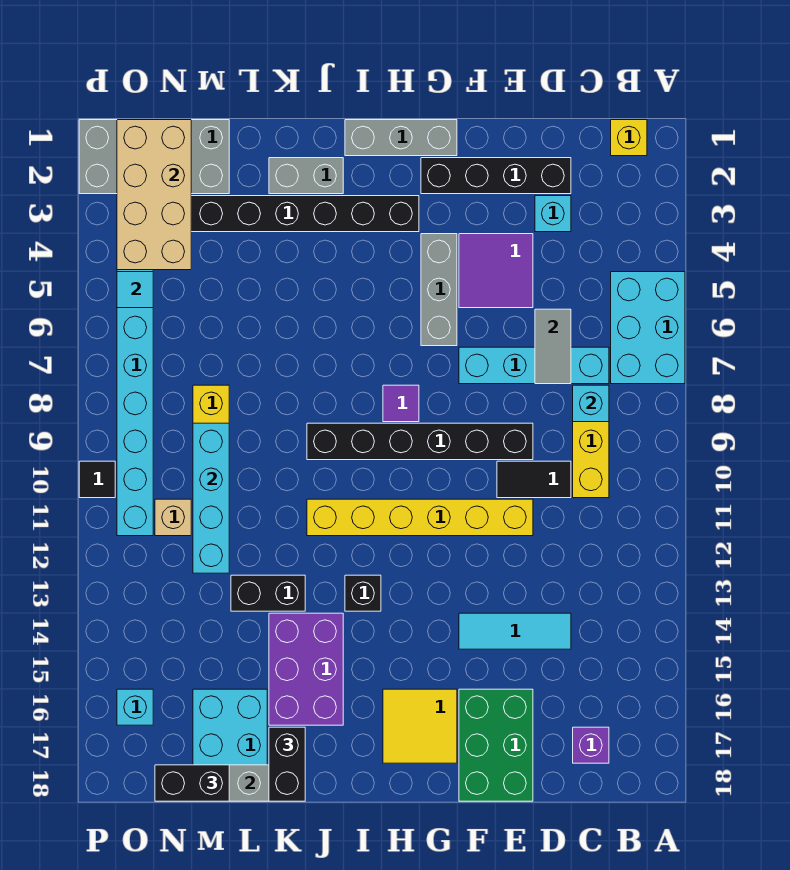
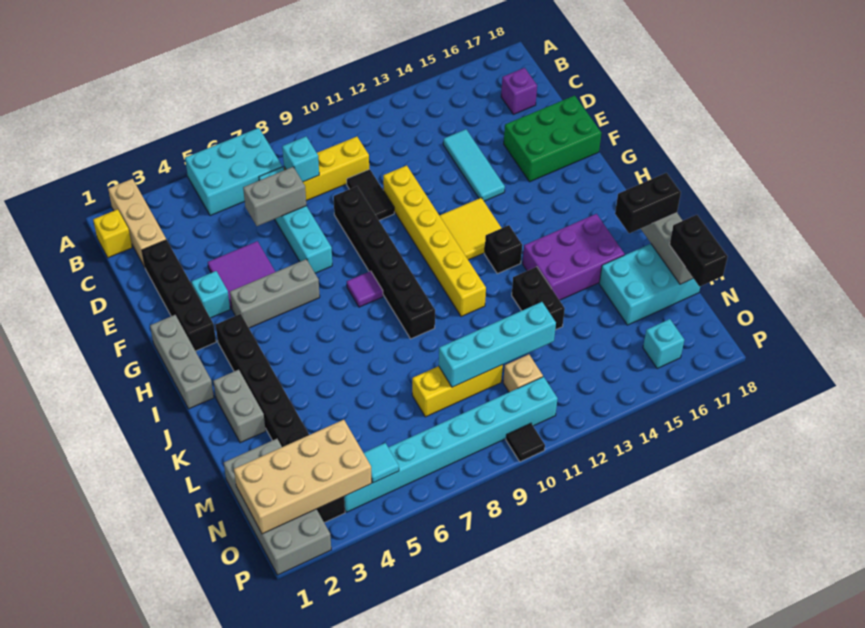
none -> tan brick A2:C2 level 1
cyan brick D3 level 1 -> cyan brick F3 level 1
grey tile D6:D7 level 2 -> grey brick D6:D7 level 2
yellow tile G16:H17 level 1 -> yellow tile G12:H13 level 1

